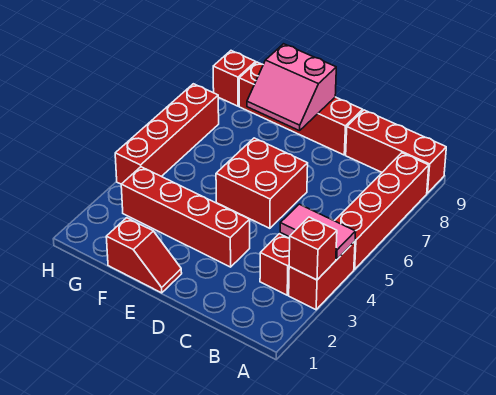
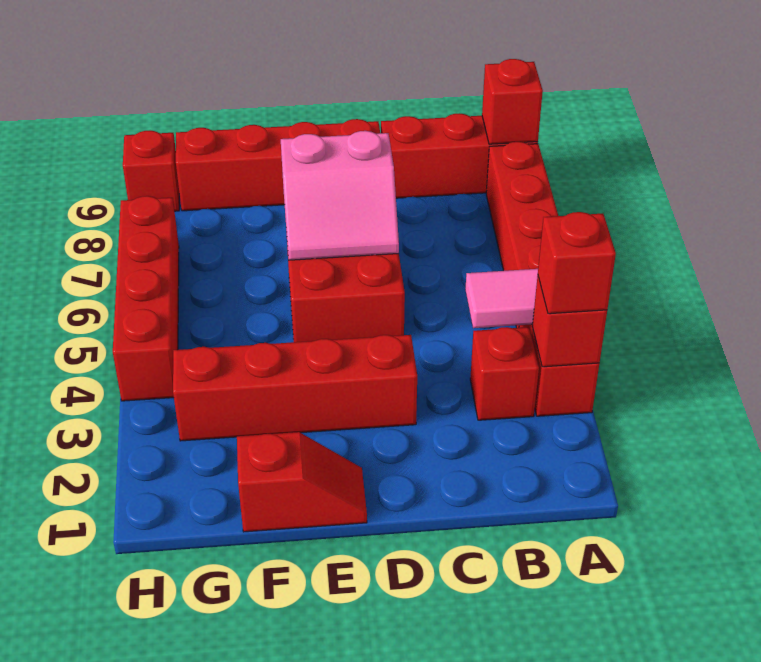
none -> red brick A3 level 3
none -> red brick A9 level 2
pink slope E8:F9 level 2 top 9 -> pink slope D6:E7 level 2 top 7

